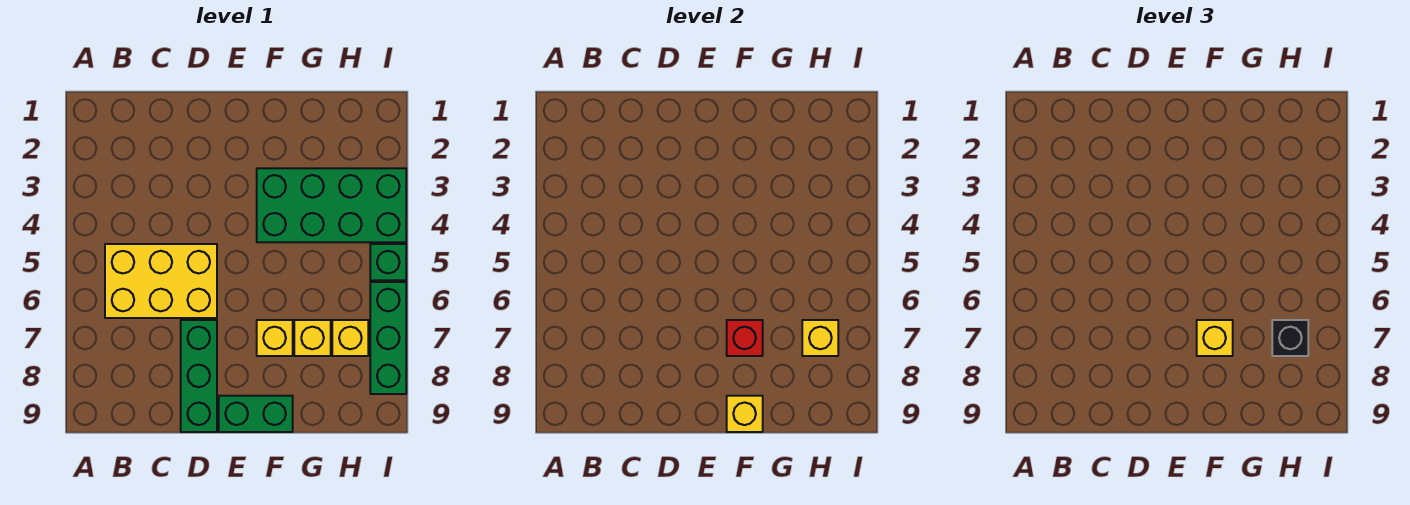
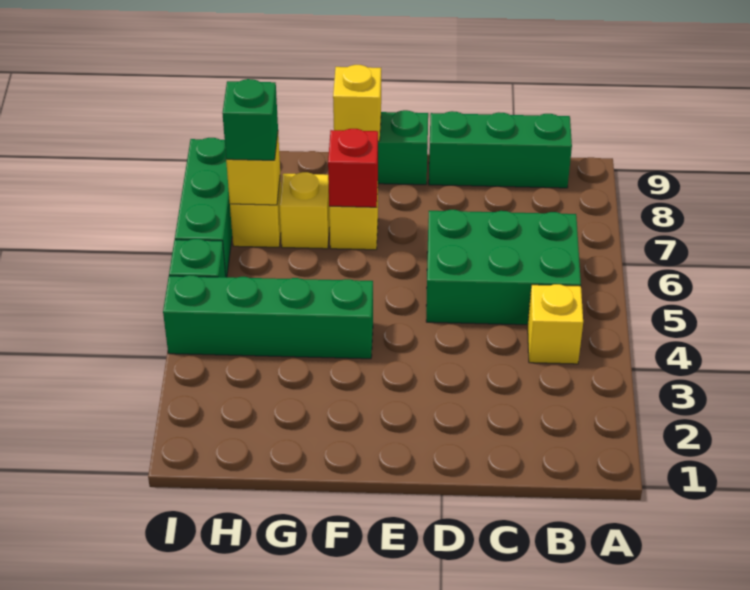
yellow brick B5:D6 level 1 -> green brick B5:D6 level 1
green brick D7:D9 level 1 -> green brick B9:D9 level 1
green brick F3:I4 level 1 -> green brick F4:I4 level 1
yellow brick F7 level 3 -> yellow brick B4 level 1
black brick H7 level 3 -> green brick H7 level 3

